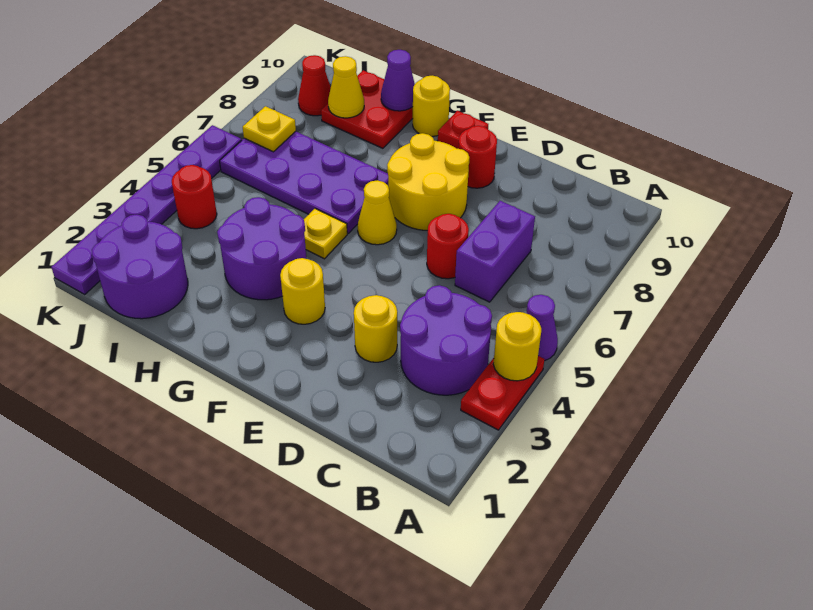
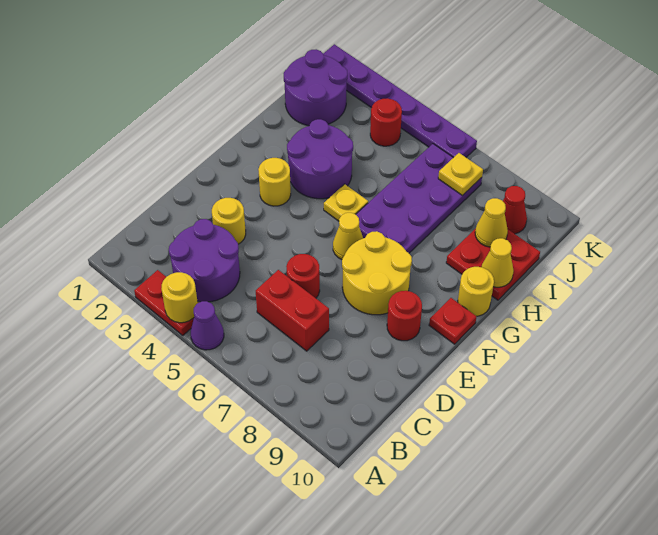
purple brick C6:C7 level 1 -> red brick C6:C7 level 1
purple cone H10 level 2 -> yellow cone H10 level 2

